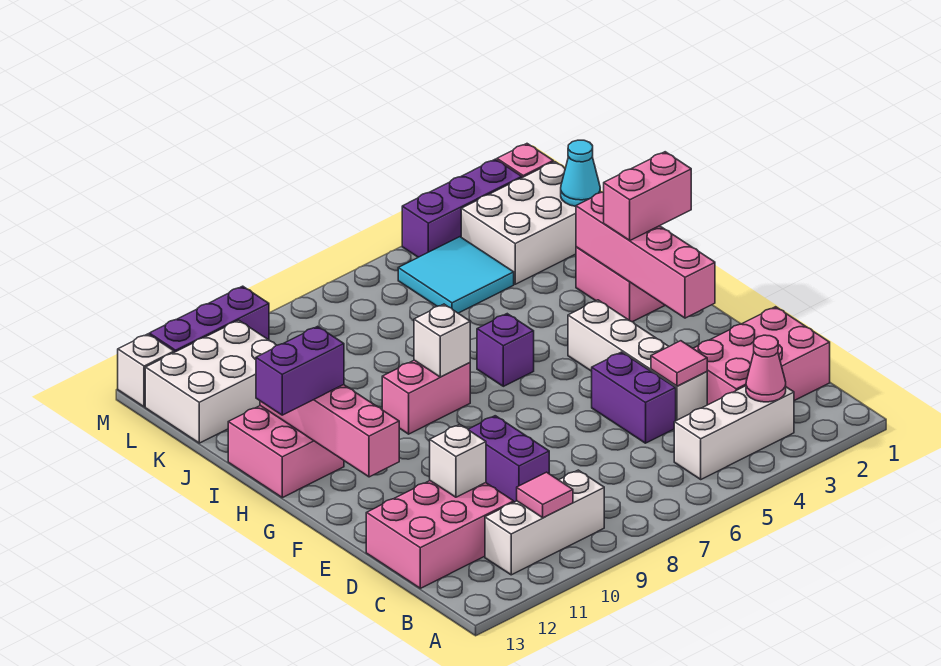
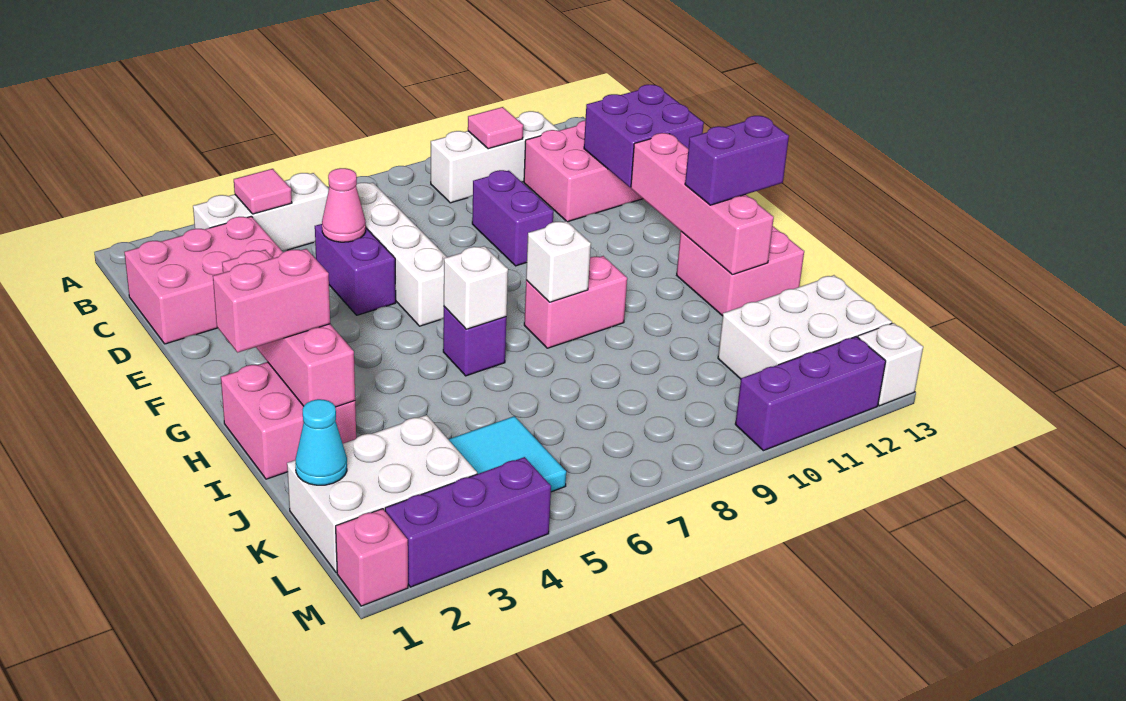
pink cone B3 level 2 -> pink cone D5 level 2
white brick D4:G4 level 1 -> white brick C6:F6 level 1
pink tile D4 level 2 -> pink tile B4 level 2
white brick D11 level 2 -> white brick H6 level 2
none -> purple brick D12:E13 level 2

